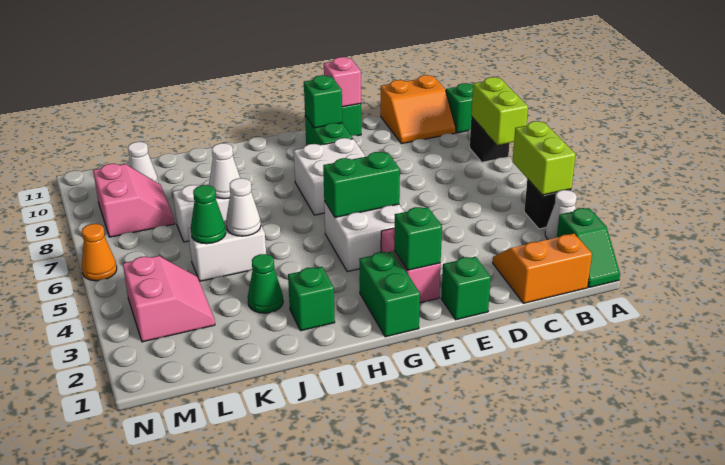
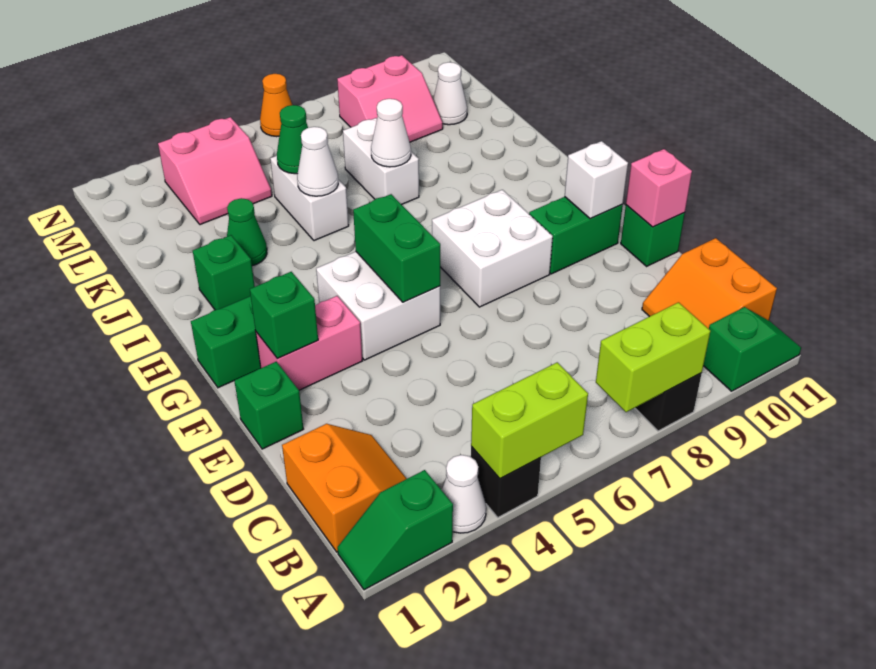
green brick F10 level 2 -> white brick F10 level 2

